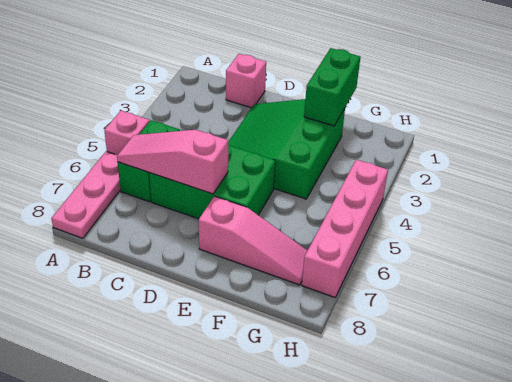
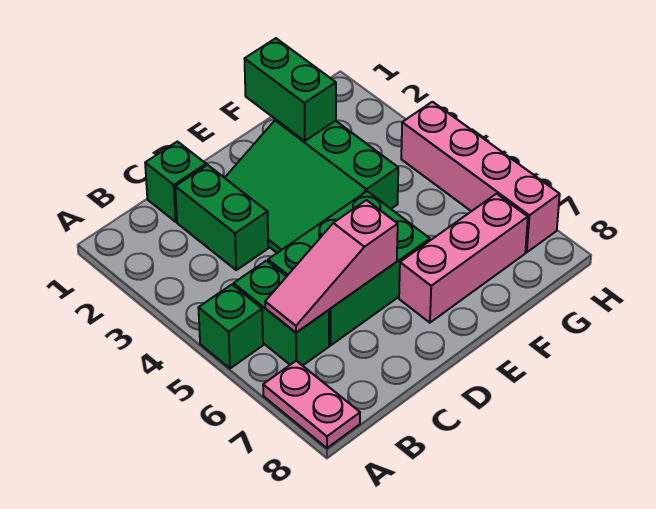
pink brick A5 level 1 -> green brick A5 level 1
pink plate A6:A8 level 1 -> pink plate A7:A8 level 1
pink brick C1 level 1 -> green brick C1 level 1
none -> green brick C2:C3 level 1
pink slope E7:G7 level 1 top E -> pink brick E7:G7 level 1

